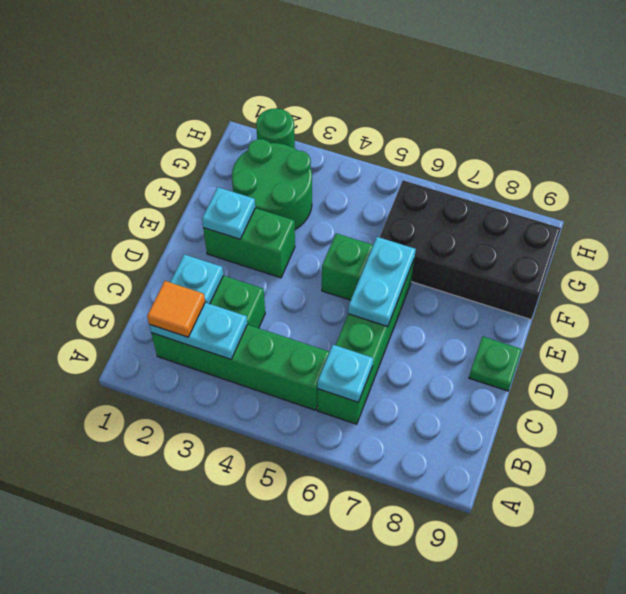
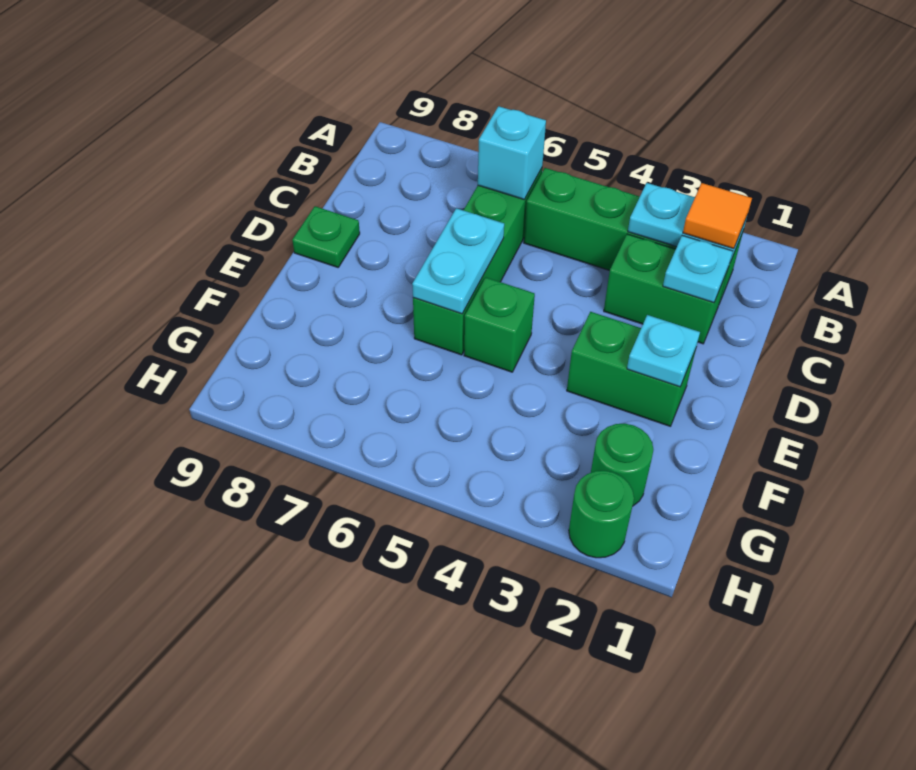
cyan plate B6 level 2 -> cyan brick B6 level 2
green round brick F2:G3 level 1 -> green round brick G2 level 1
black brick F6:G9 level 1 -> none

